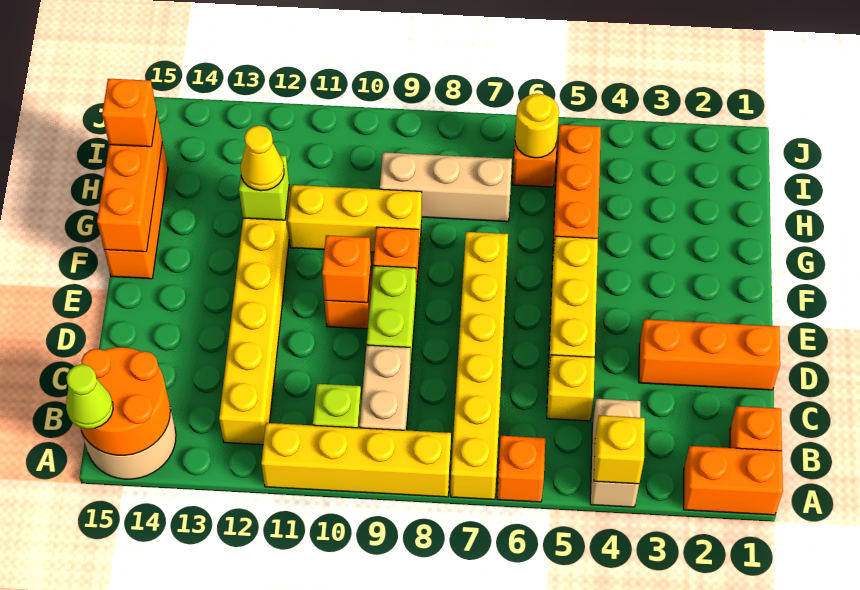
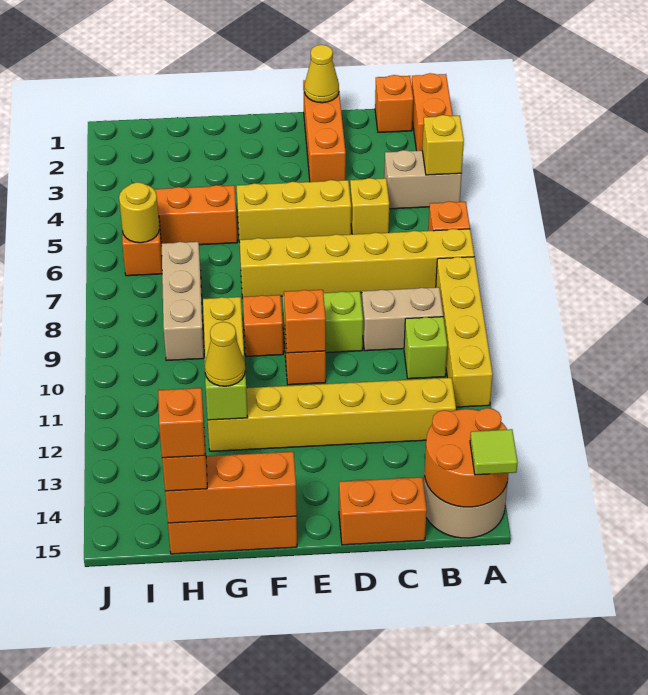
lime cone A15 level 3 -> lime tile A15 level 3
none -> orange brick C15:D15 level 1
none -> yellow cone D1 level 2
none -> orange brick H15 level 4

